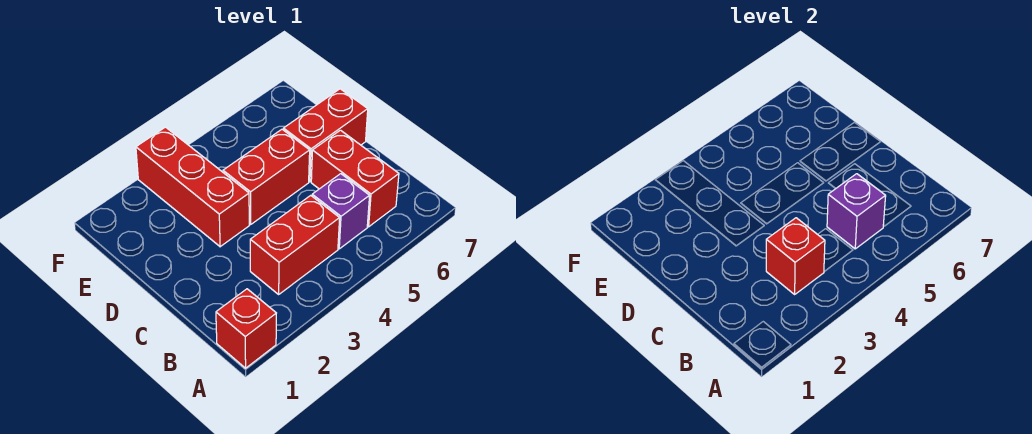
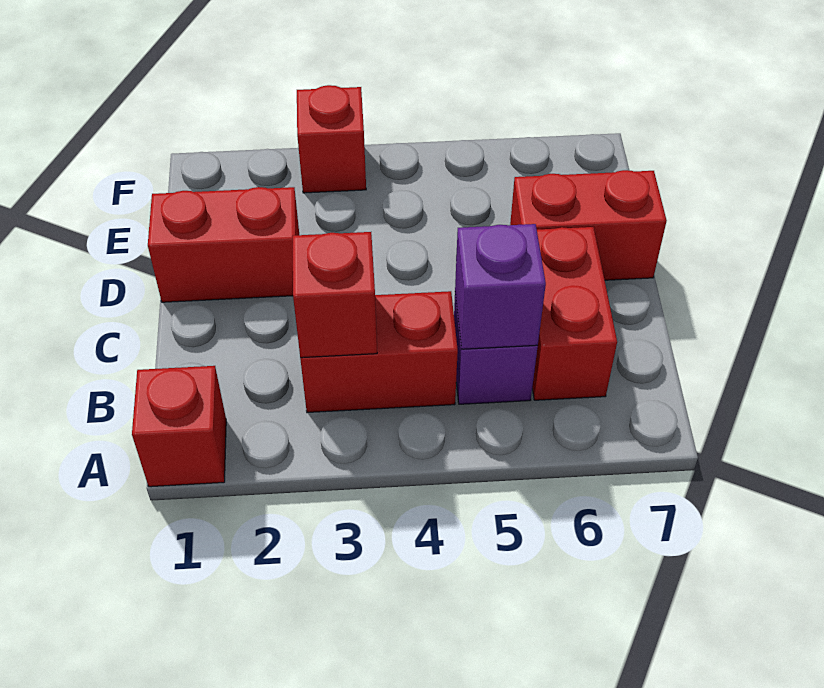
red brick D3:F3 level 1 -> red brick F3 level 1
red brick D4:D5 level 1 -> red brick D1:D2 level 1

